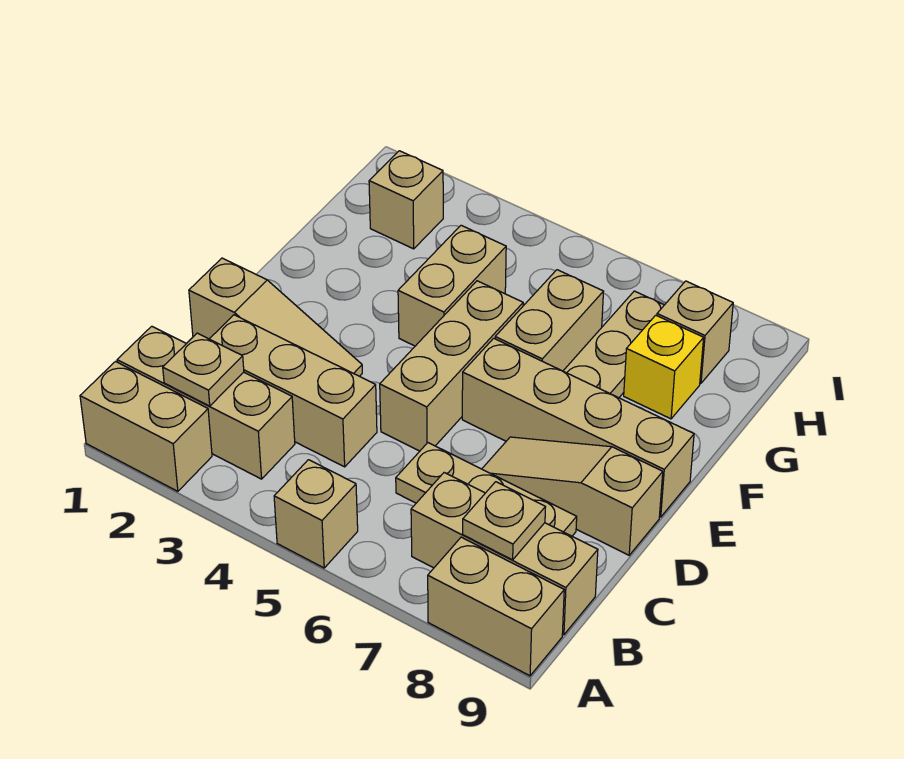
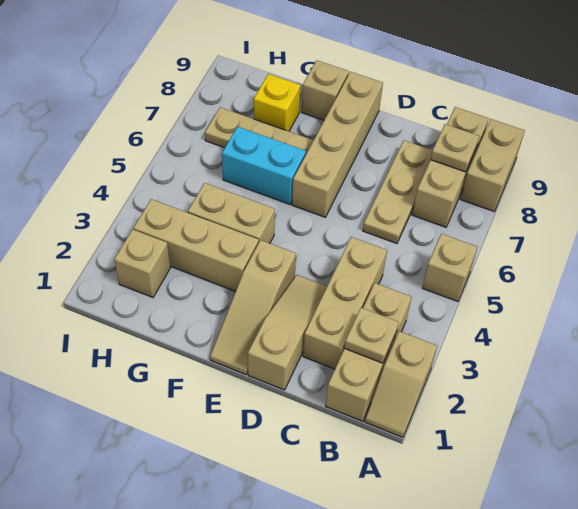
tan brick A1:A2 level 1 -> tan slope A1:A2 level 1 top 2
tan brick D5:F5 level 1 -> tan brick F3:H3 level 1
tan slope D7:D9 level 1 top 9 -> tan slope E1:E3 level 1 top 3
tan brick F6:G6 level 1 -> cyan brick F6:G6 level 1
tan brick H8 level 1 -> tan brick F9 level 1

